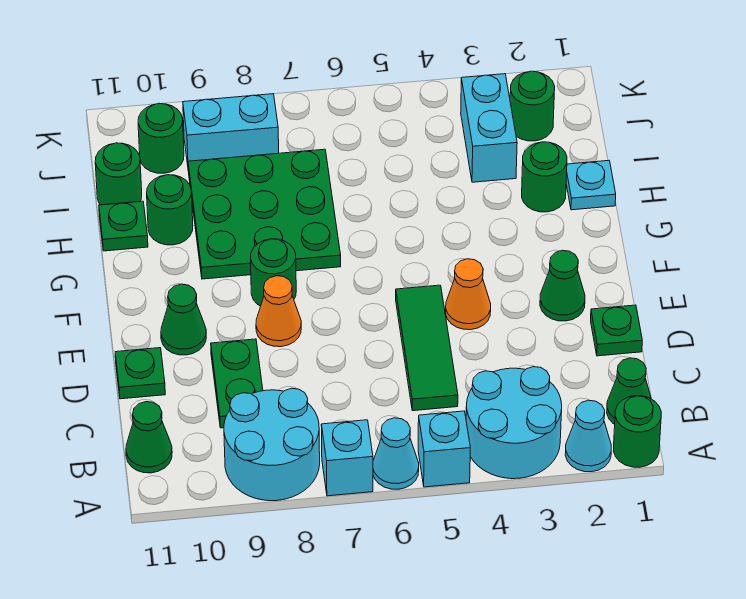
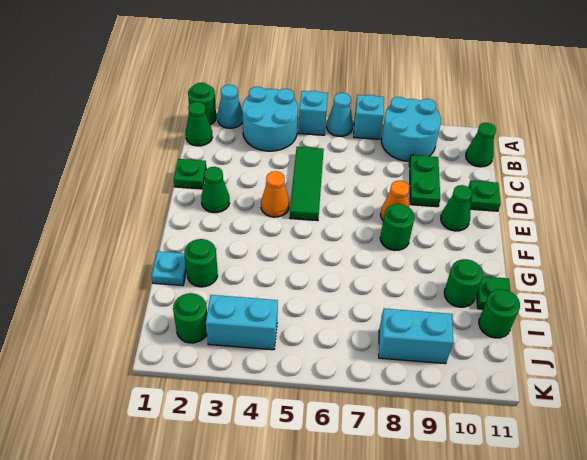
green plate G7:I9 level 1 -> none
cyan brick I3:J3 level 1 -> cyan brick J3:J4 level 1
green round brick J10 level 1 -> none

